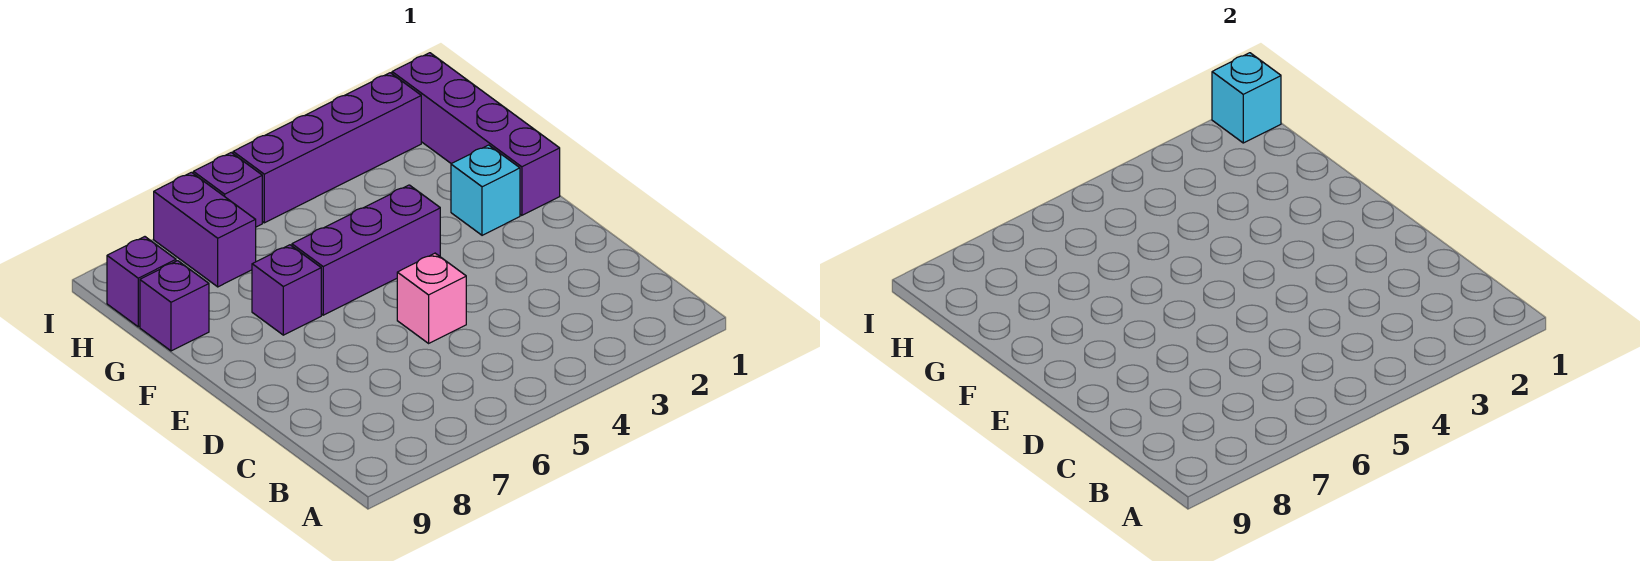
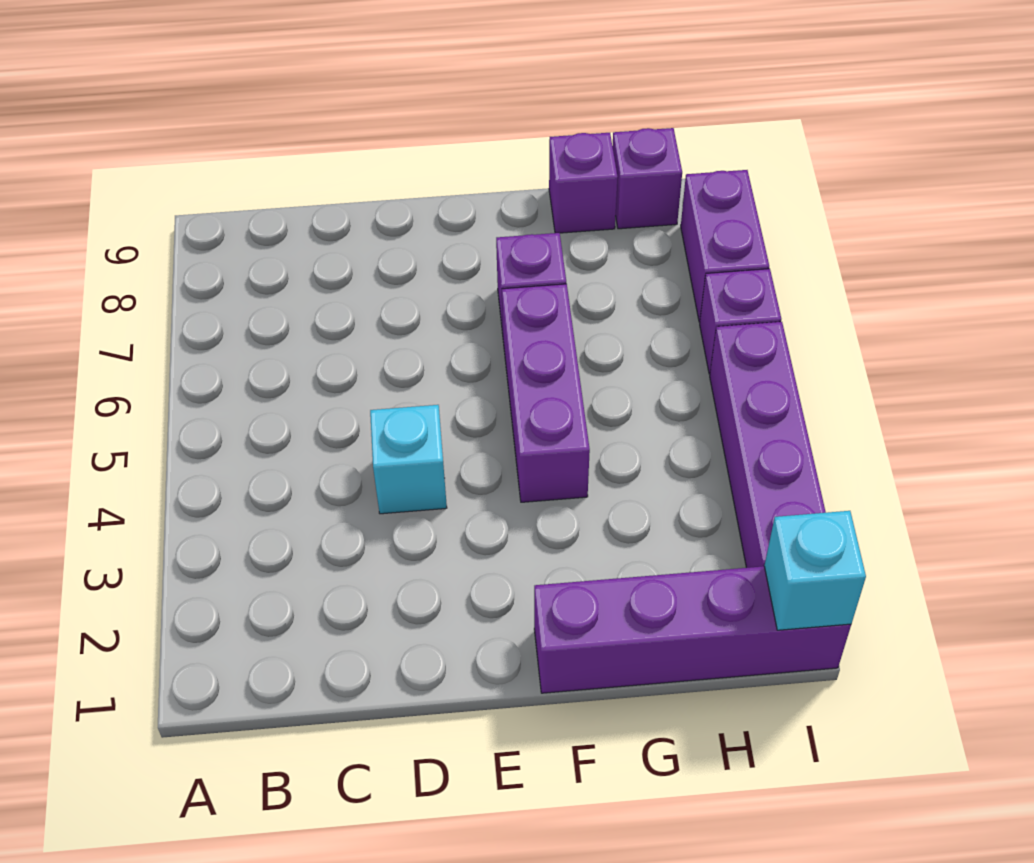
pink brick D5 level 1 -> none
cyan brick F2 level 1 -> cyan brick D4 level 1
purple brick H7:I7 level 1 -> purple brick I7:I8 level 1

